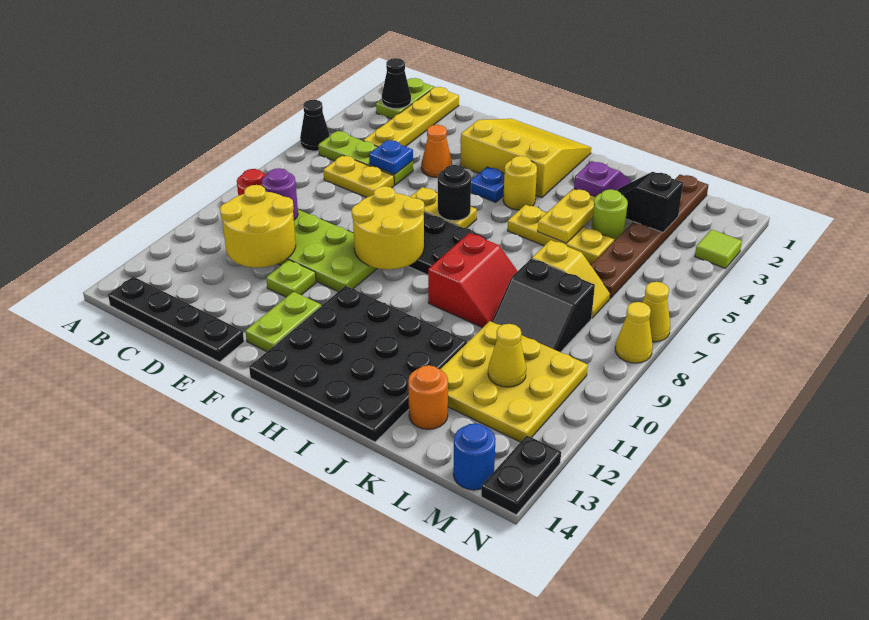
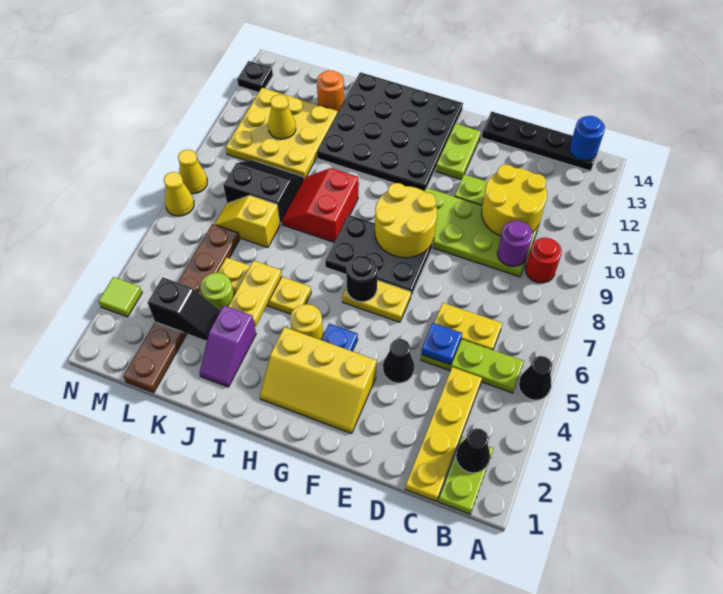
orange cone E4 level 1 -> black cone E4 level 1
yellow slope F1:H3 level 1 top 3 -> yellow slope F2:H3 level 1 top 3
blue round brick M14 level 1 -> blue round brick B14 level 2
black plate N13:N14 level 1 -> black plate N13 level 1

